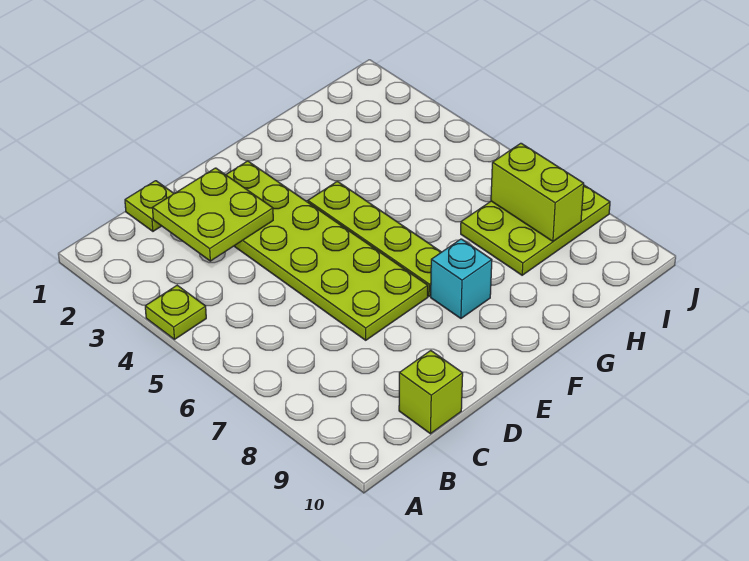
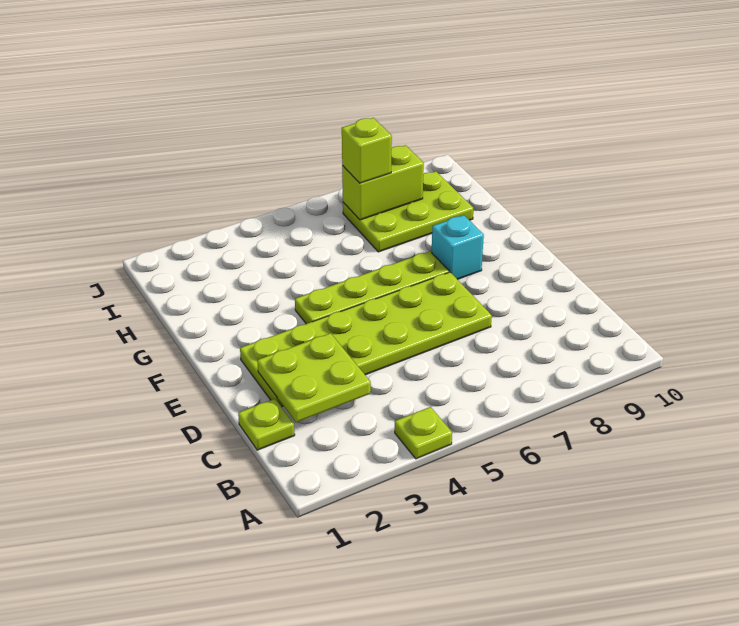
lime brick C10 level 1 -> lime brick I7 level 3
lime plate H7:J8 level 1 -> lime plate H7:I9 level 1

